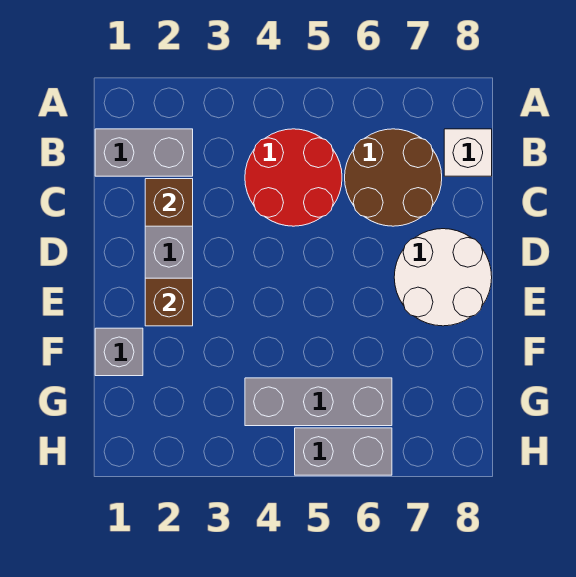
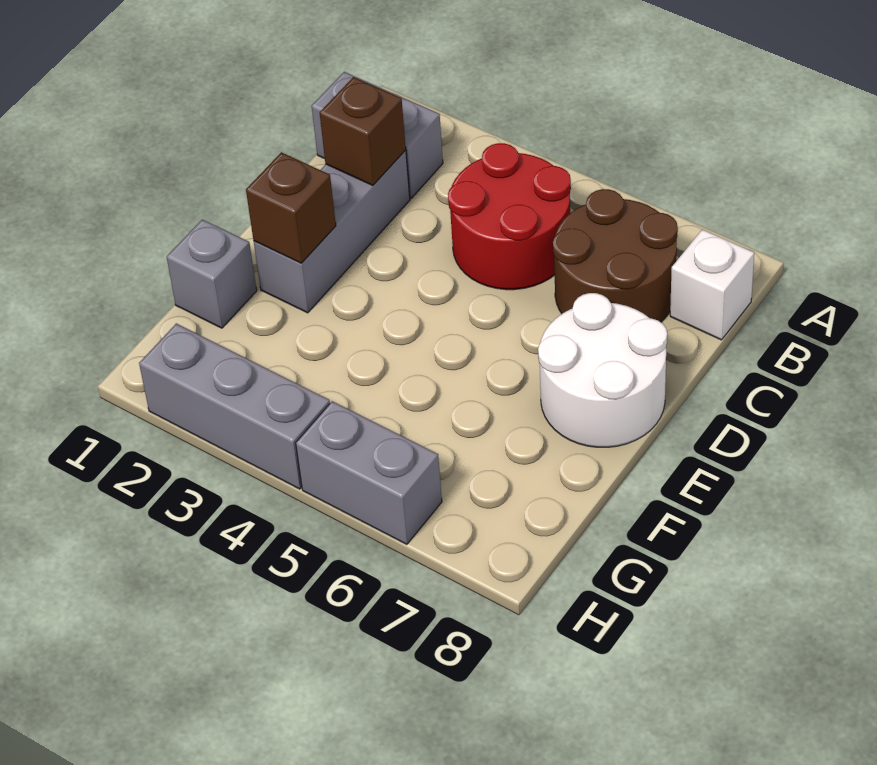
grey brick G4:G6 level 1 -> grey brick H2:H4 level 1

